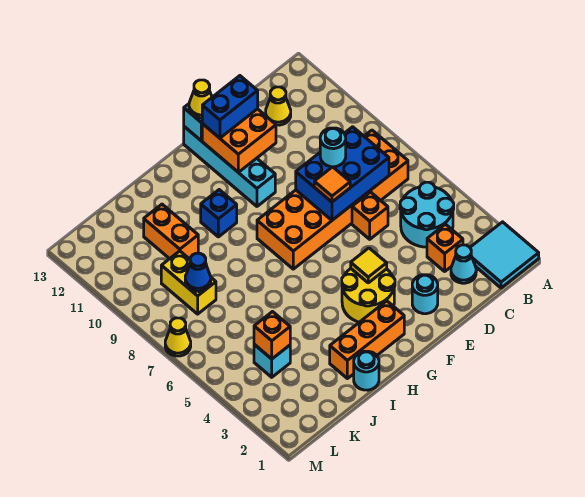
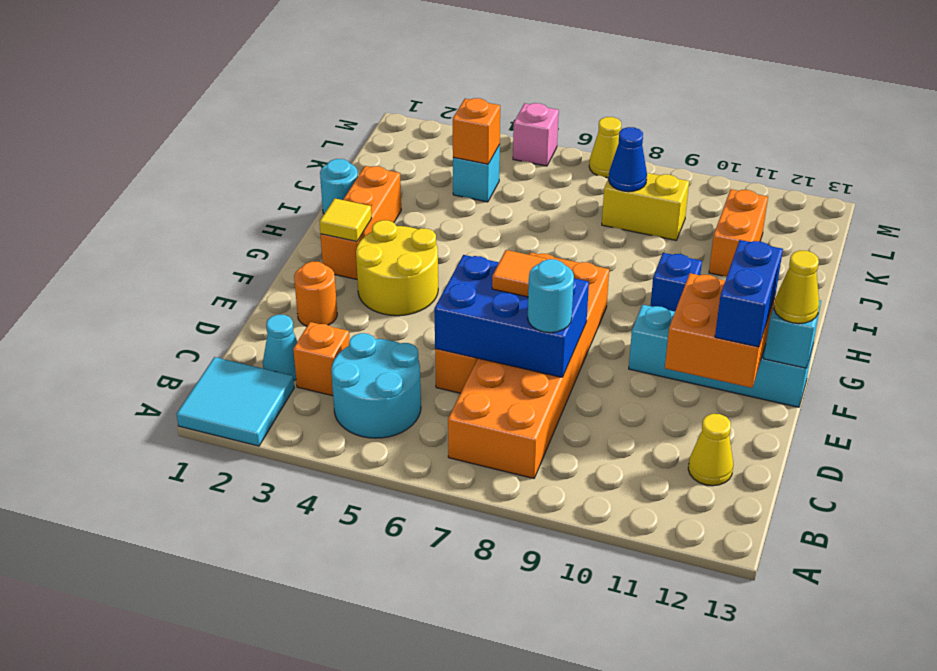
blue brick C7:E8 level 2 -> blue brick D6:E8 level 2
cyan round brick E2 level 1 -> orange round brick E2 level 1
yellow tile F4 level 2 -> yellow tile G2 level 2
orange brick J10:J11 level 1 -> orange brick J11:K11 level 1
none -> pink brick M5 level 1

